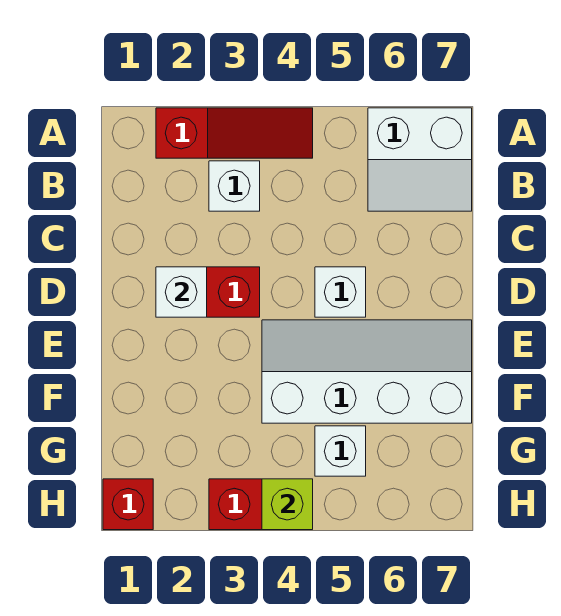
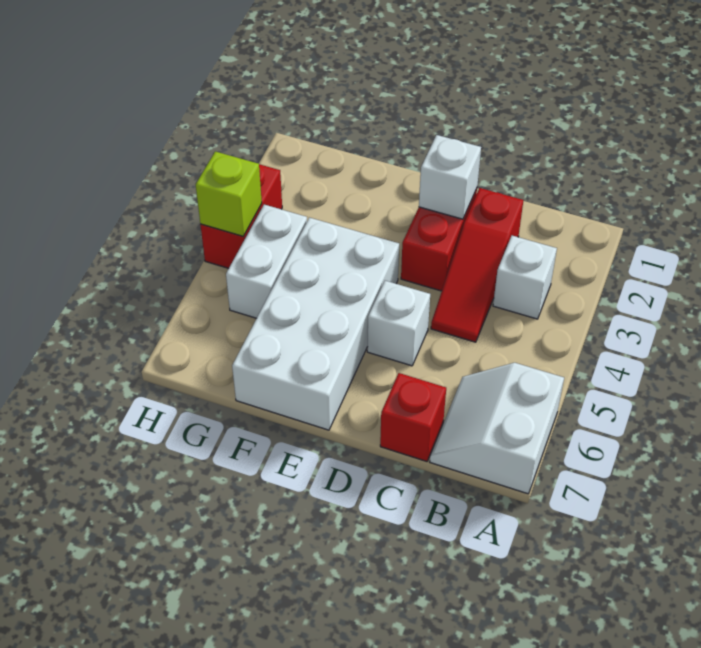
red slope A2:A4 level 1 top 2 -> red slope C2:C4 level 1 top 2
white slope E4:F7 level 1 top F -> white brick E4:F7 level 1
white brick G5 level 1 -> white brick G4:G5 level 1
red brick H1 level 1 -> red brick C7 level 1

